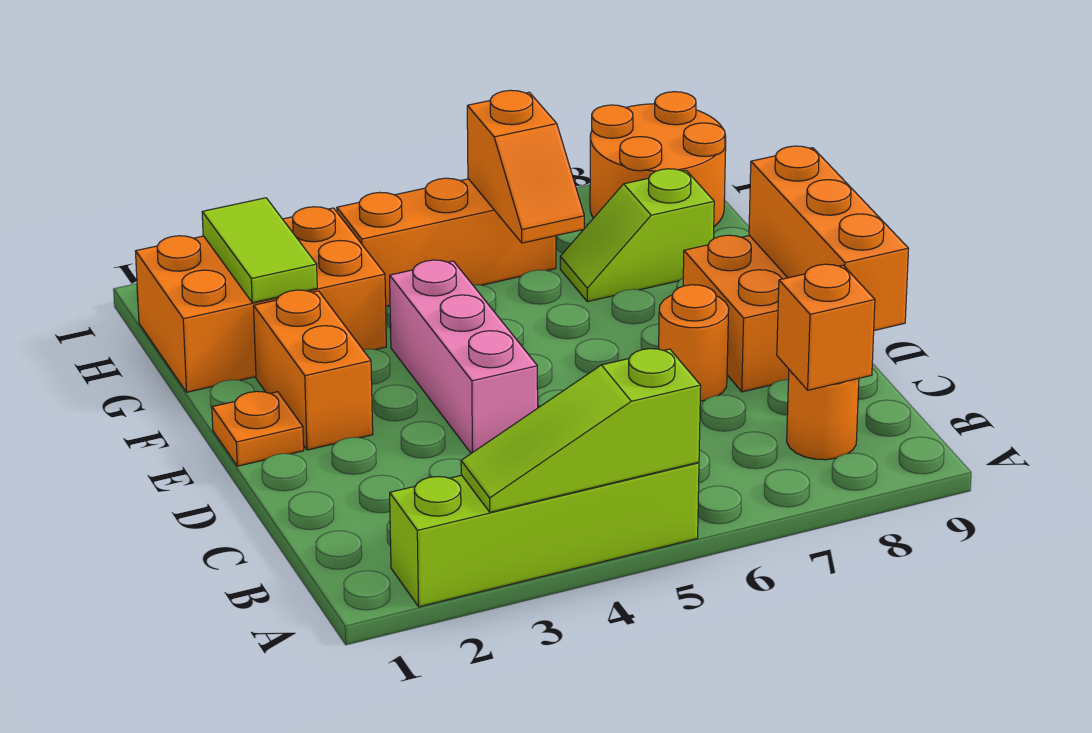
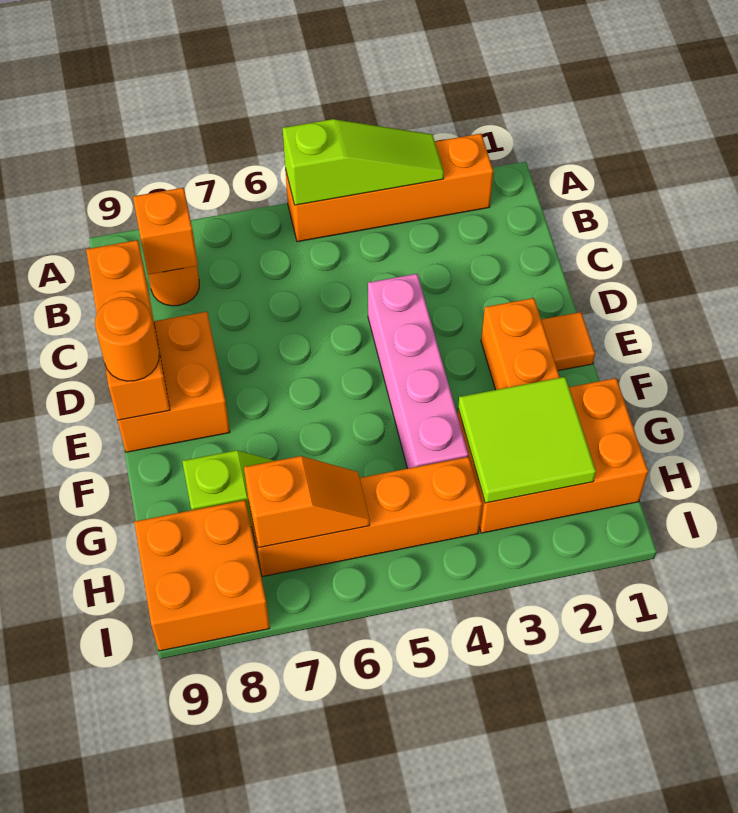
lime brick A2:A5 level 1 -> orange brick A2:A5 level 1
pink brick D4:F4 level 1 -> pink brick D4:G4 level 1
orange round brick D7 level 1 -> orange round brick E9 level 3
orange plate E1 level 1 -> orange tile E1 level 1
lime tile G2:H2 level 2 -> lime tile G2:H3 level 2
orange slope G6:H6 level 2 top H -> orange slope H6:H7 level 2 top 7
orange brick H4:H6 level 1 -> orange brick H4:H7 level 1
orange round brick H8:I9 level 1 -> orange brick H8:I9 level 1

